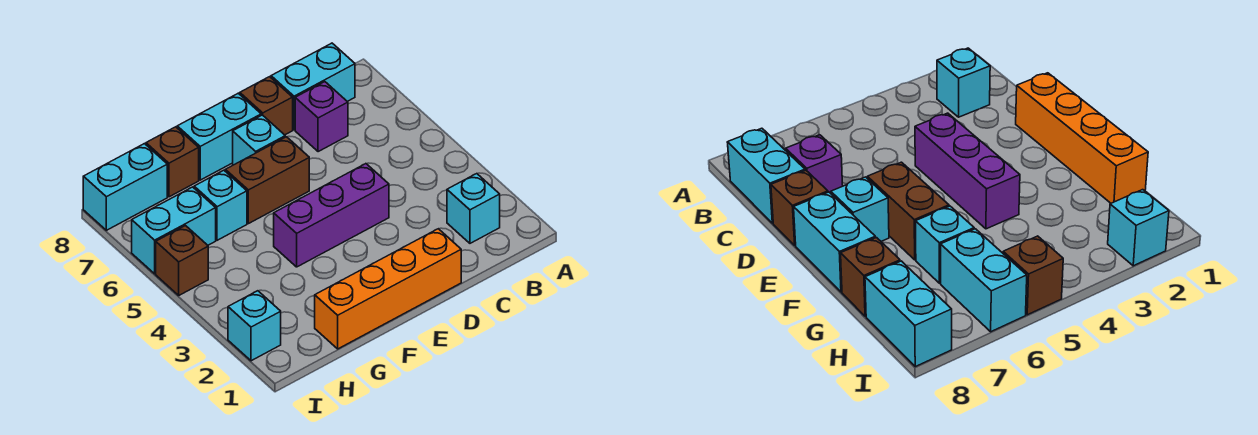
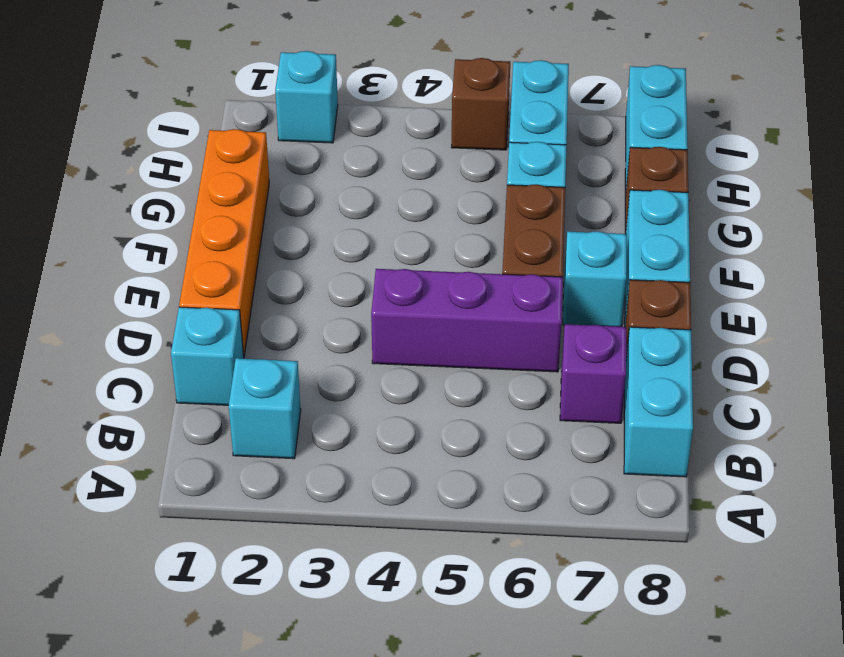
none -> cyan brick C1 level 1
purple brick D4:F4 level 1 -> purple brick D4:D6 level 1

